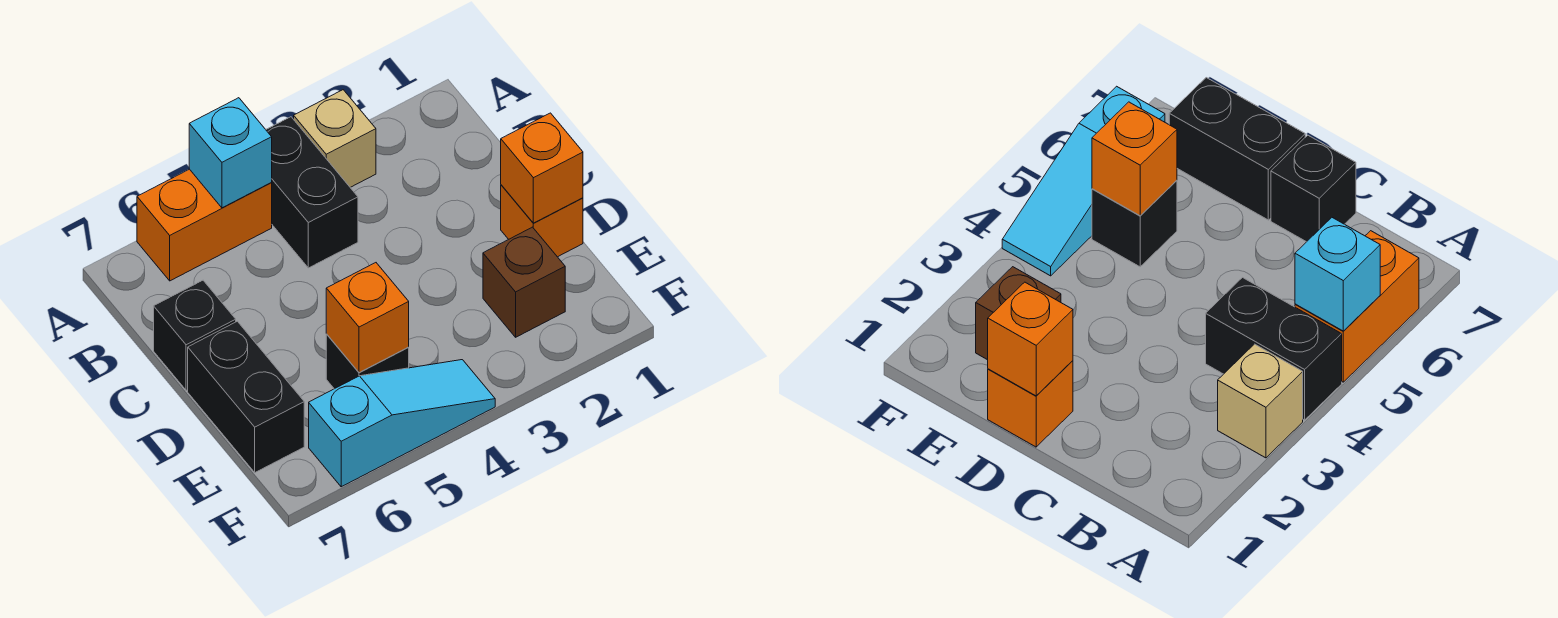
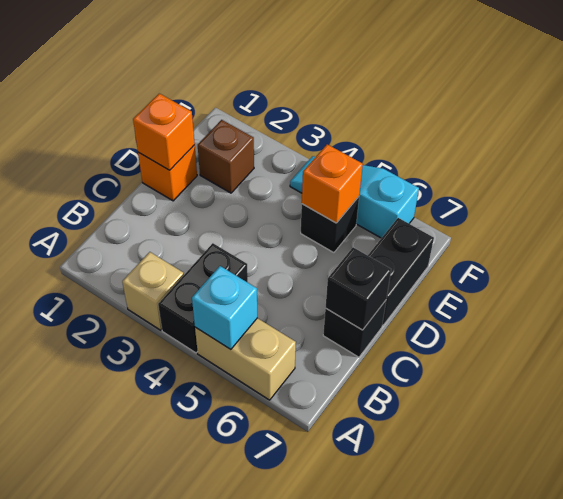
orange brick A5:A6 level 1 -> tan brick A5:A6 level 1
none -> black brick C7 level 2

